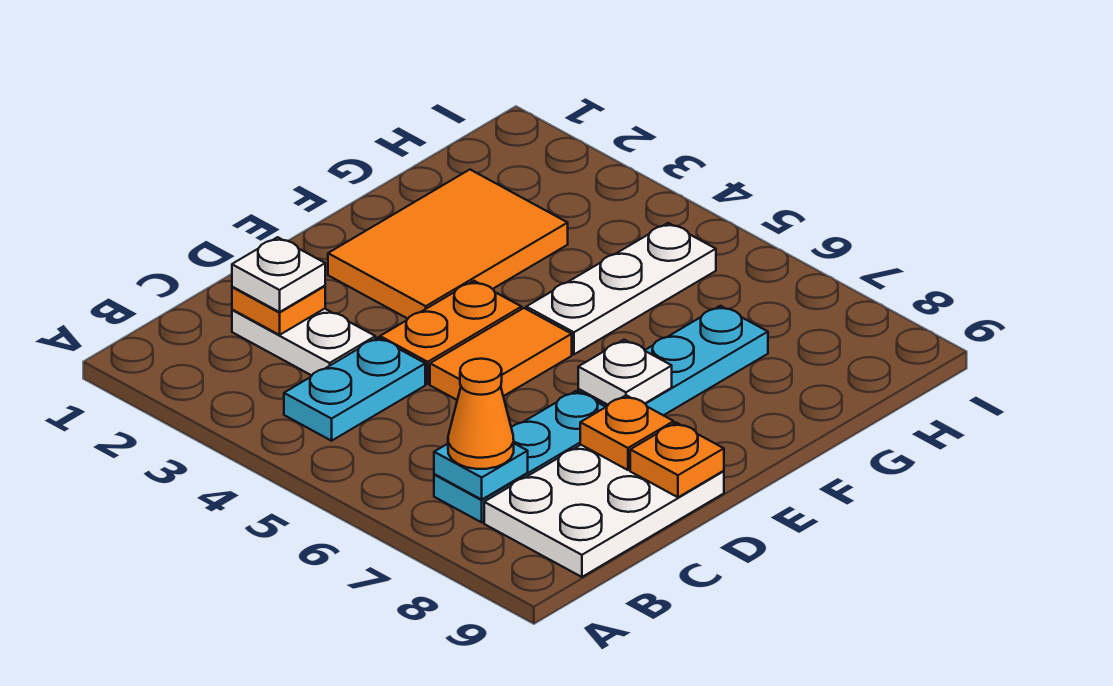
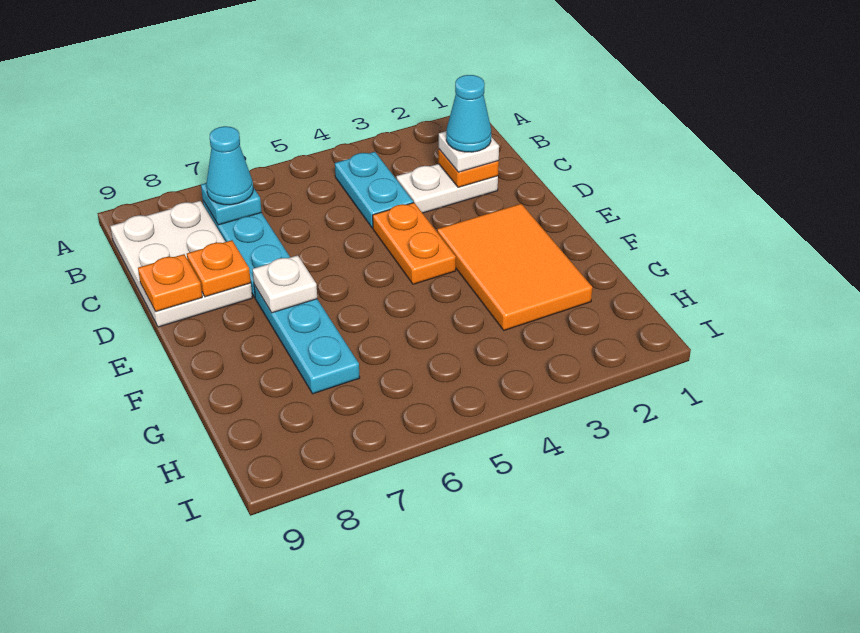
orange cone B7 level 3 -> cyan cone B7 level 3
none -> cyan cone C2 level 4
orange tile D5:E5 level 1 -> none
white plate F5:H5 level 1 -> none

